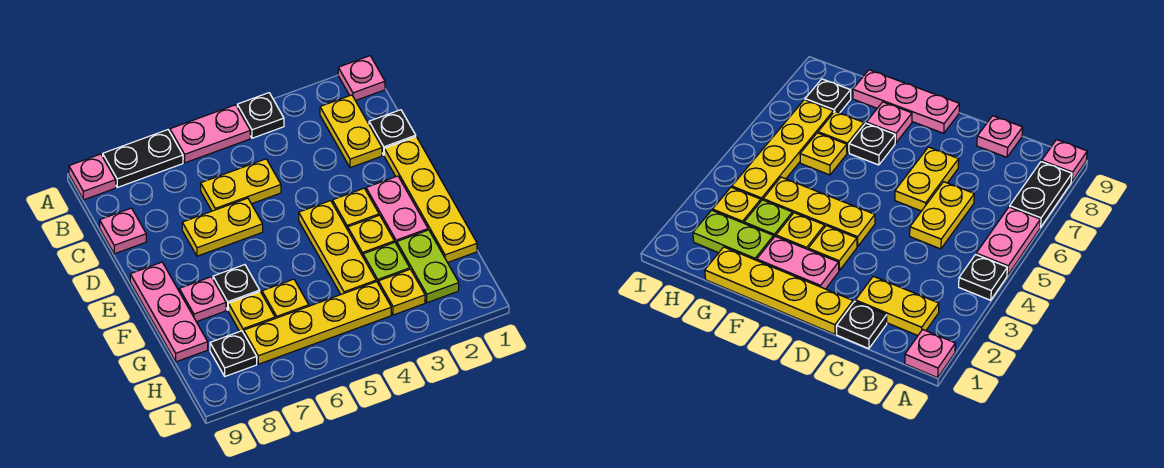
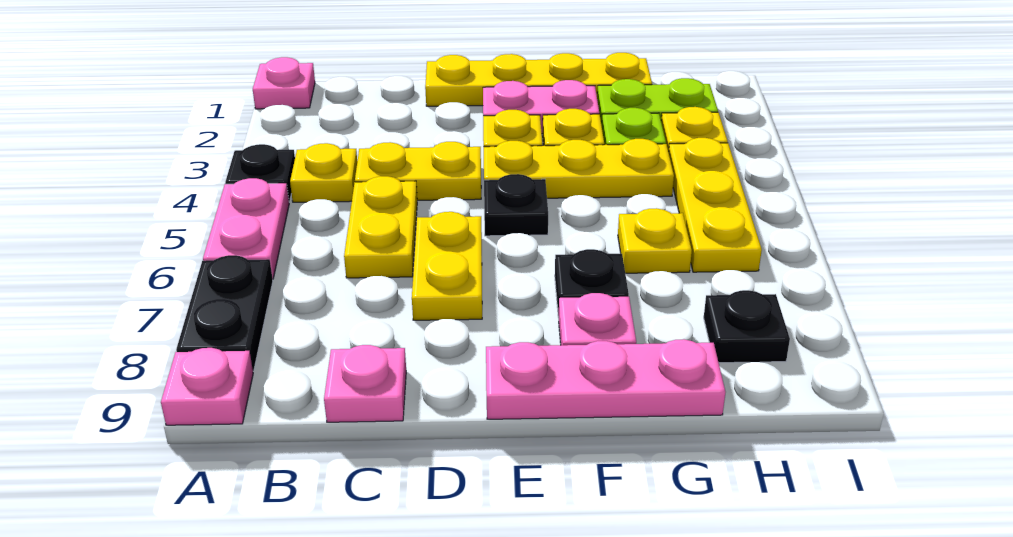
yellow plate B2:C2 level 1 -> yellow plate C4:D4 level 1
black plate C1 level 1 -> black plate E5 level 1
yellow plate G7 level 1 -> yellow plate B4 level 1
yellow plate H4:H7 level 1 -> yellow plate H4:H6 level 1

